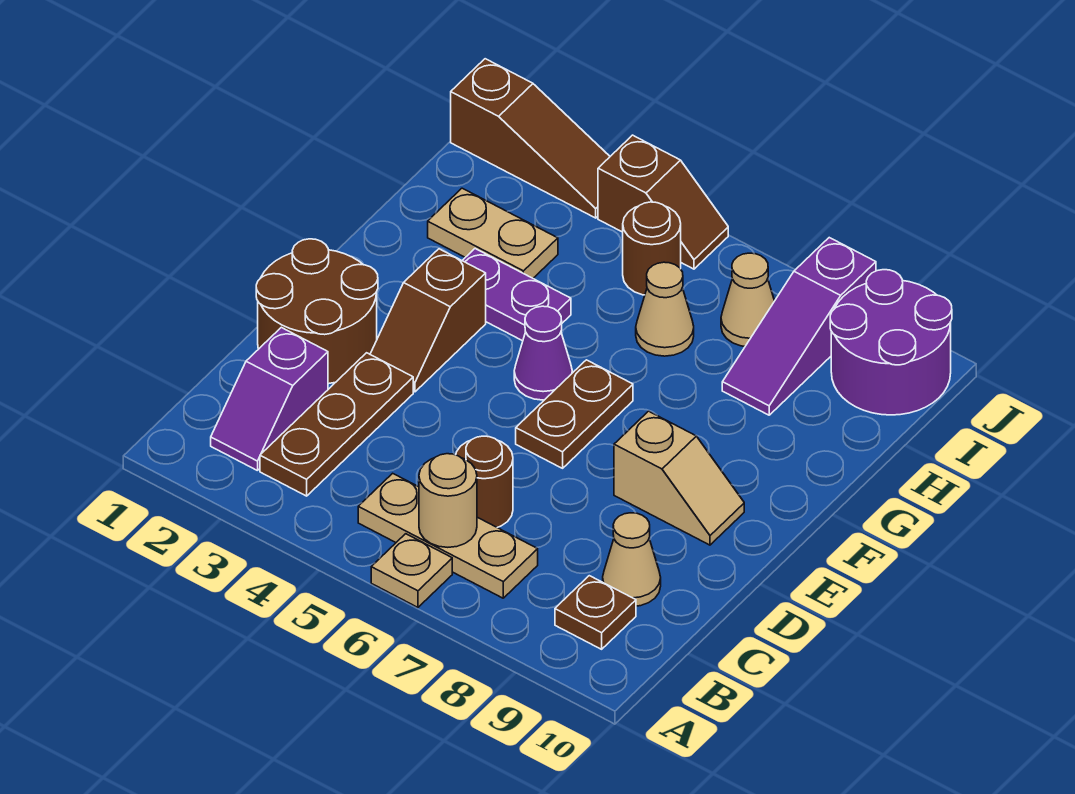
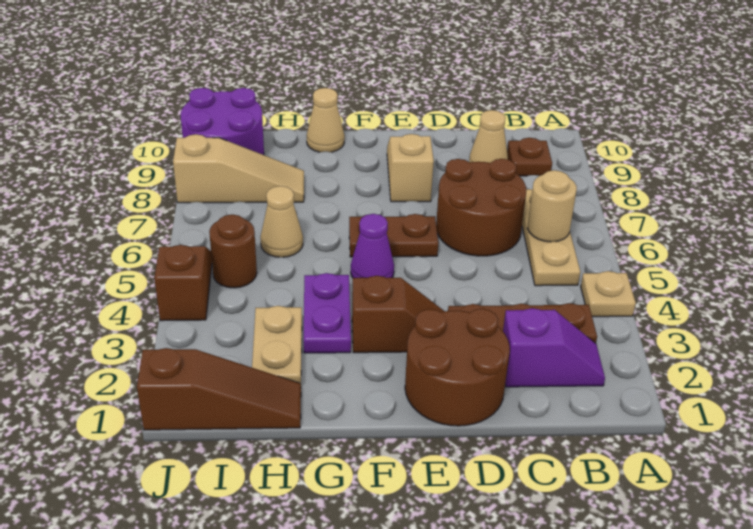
tan plate A6 level 1 -> tan plate A4 level 1
brown round brick C6 level 1 -> brown round brick C6:D7 level 1
purple slope H8:J8 level 1 top J -> tan slope H8:J8 level 1 top J
tan cone I7 level 1 -> tan cone G10 level 1
brown slope J1:J3 level 1 top 1 -> brown slope H1:J1 level 1 top J

